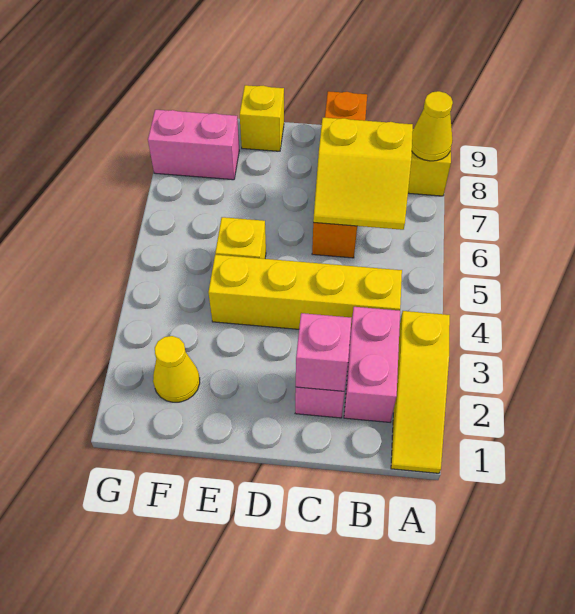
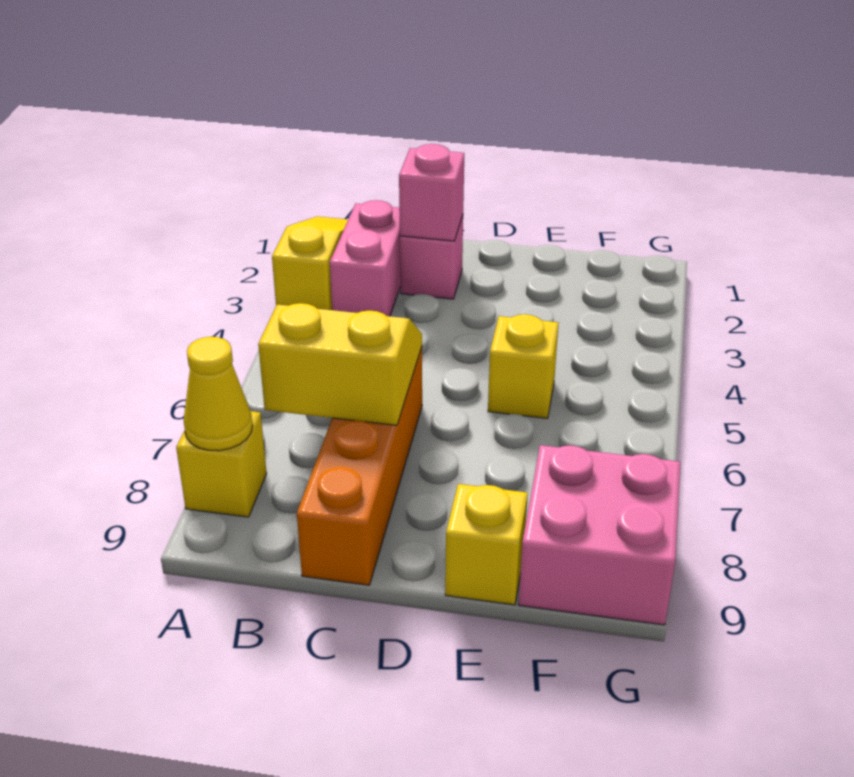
yellow brick B4:E4 level 1 -> none
yellow cone F2 level 1 -> none
pink brick F8:G8 level 1 -> pink brick F8:G9 level 1

